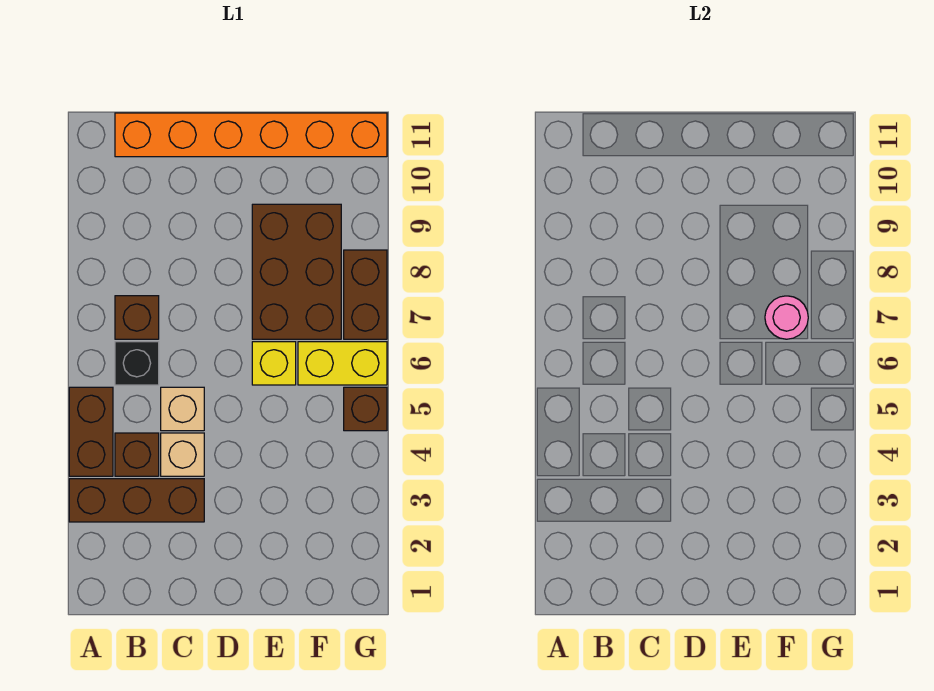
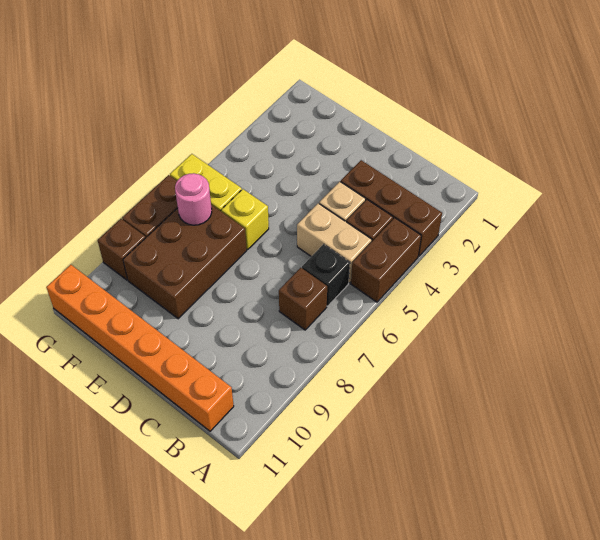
tan brick C5 level 1 -> tan brick B5:C5 level 1
brown brick G5 level 1 -> brown brick G9 level 1

